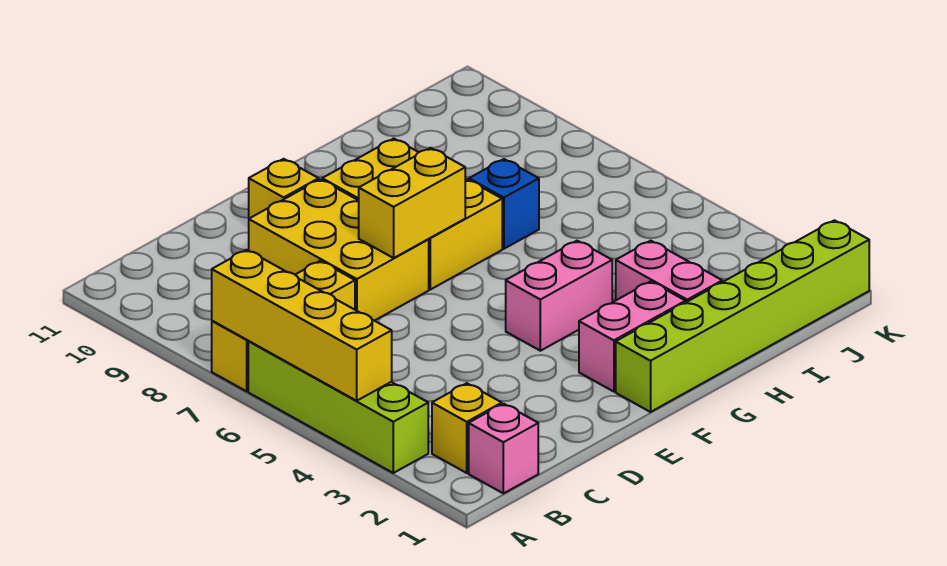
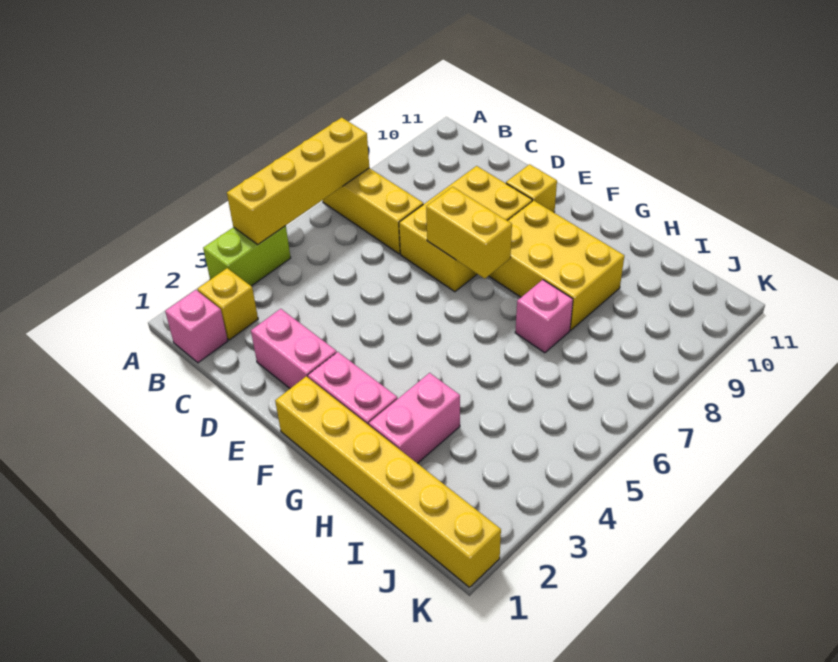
lime brick A3:A6 level 1 -> lime brick A3:A4 level 1
lime brick F1:K1 level 1 -> yellow brick F1:K1 level 1
pink brick F4:G4 level 1 -> pink brick D2:E2 level 1
yellow brick F7:G9 level 1 -> yellow brick F8:H9 level 1
blue brick H7 level 1 -> pink brick H7 level 1

